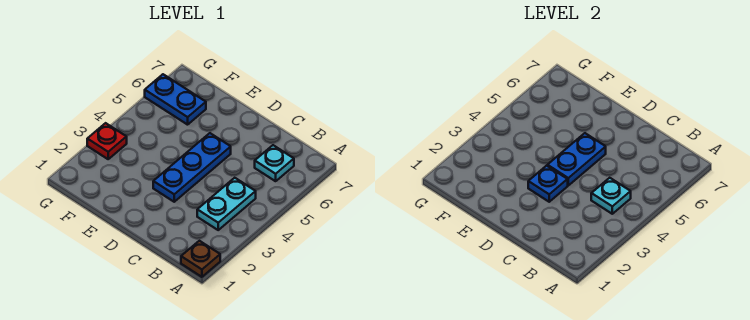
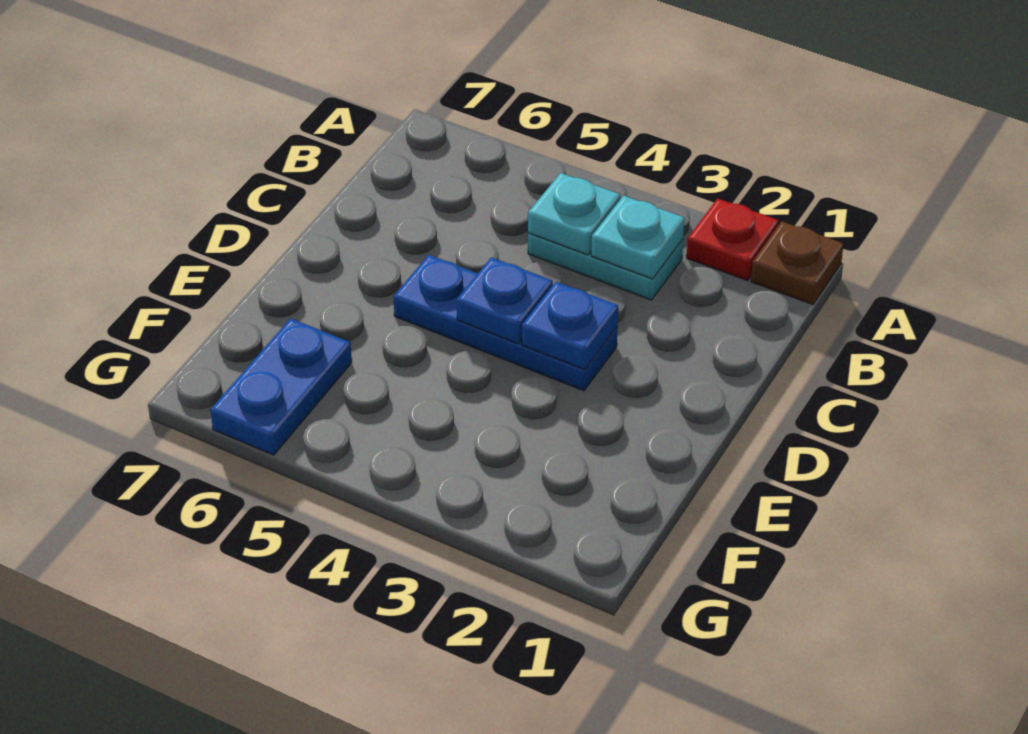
cyan plate B6 level 1 -> cyan plate B3 level 2
blue plate D4:D5 level 2 -> blue plate D4 level 2
red plate G3 level 1 -> red plate A2 level 1

